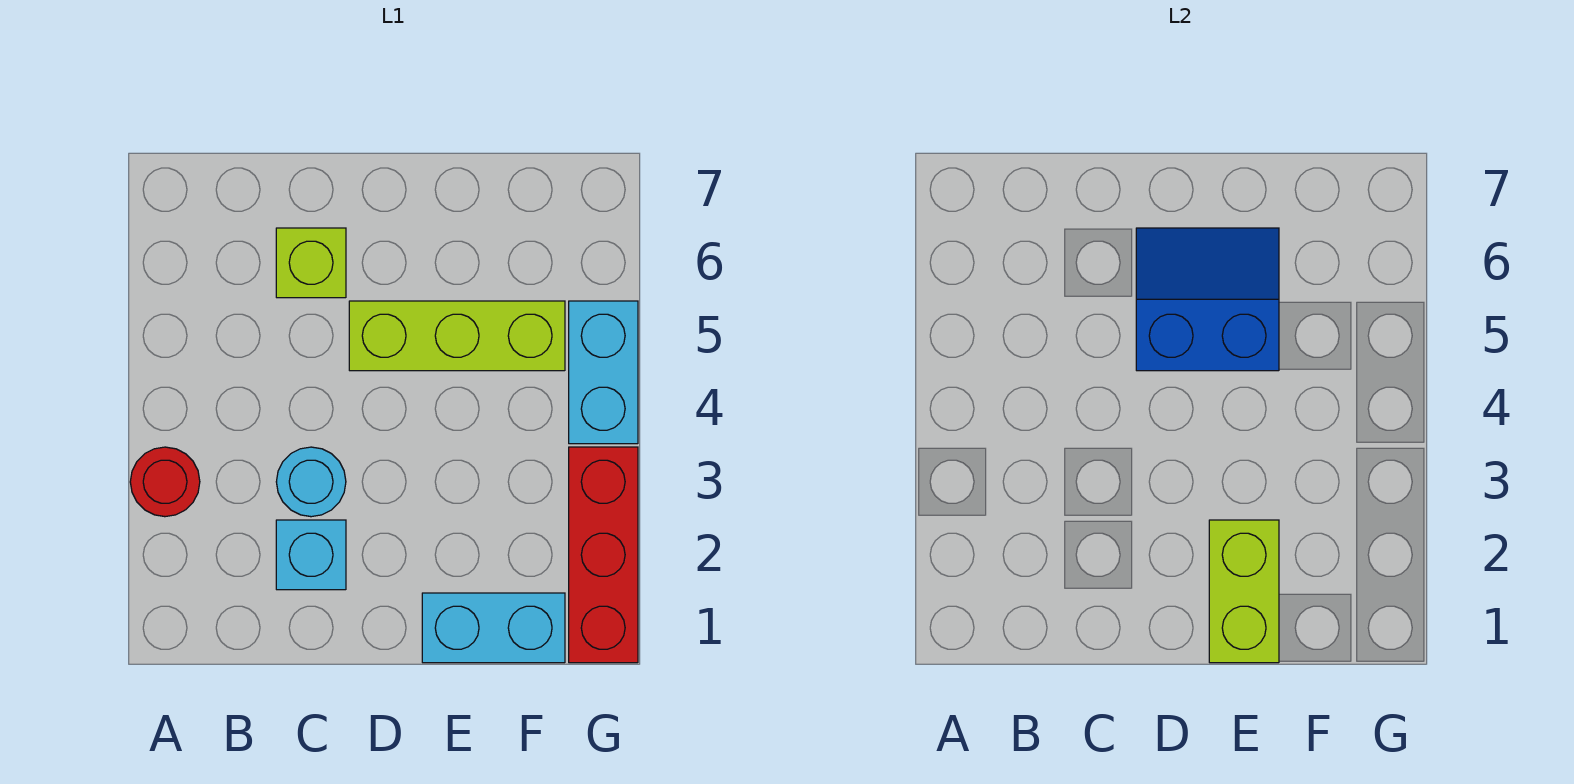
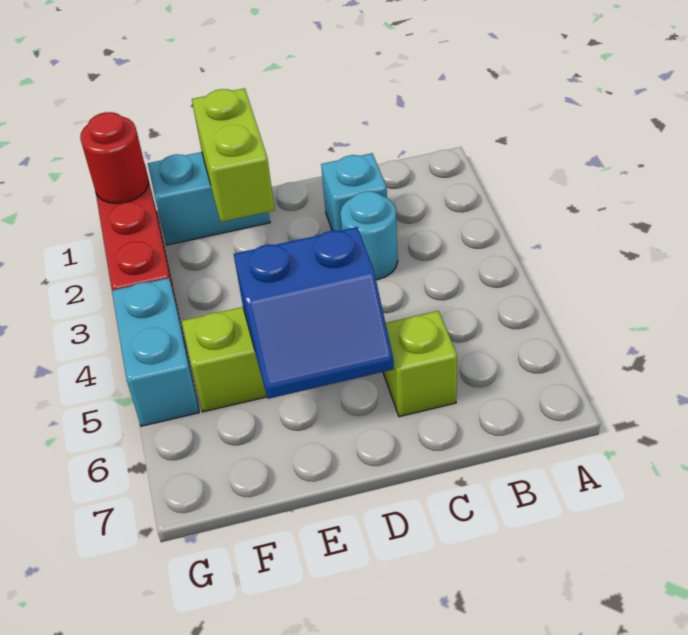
red round brick A3 level 1 -> red round brick G1 level 2

